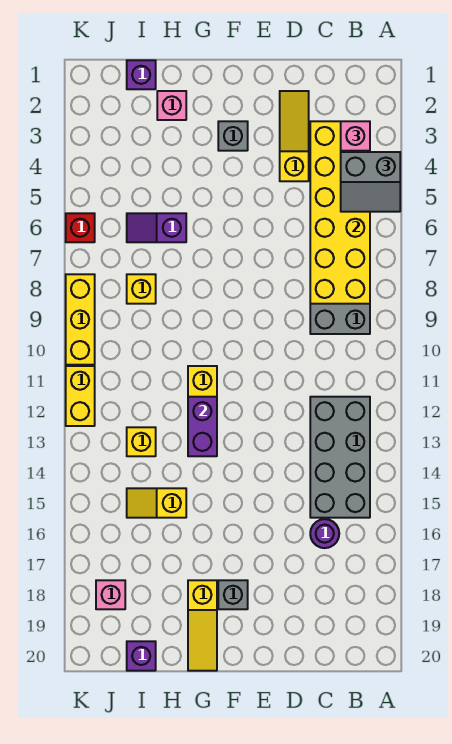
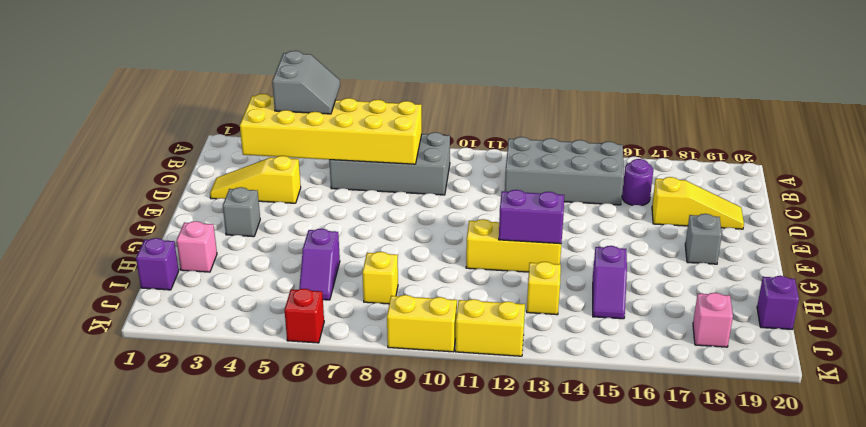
pink brick B3 level 3 -> none
yellow slope G18:G20 level 1 top 18 -> yellow slope D17:D19 level 1 top 17
yellow slope H15:I15 level 1 top H -> purple slope H15:I15 level 1 top H
yellow brick K8:K10 level 1 -> yellow brick K9:K10 level 1

